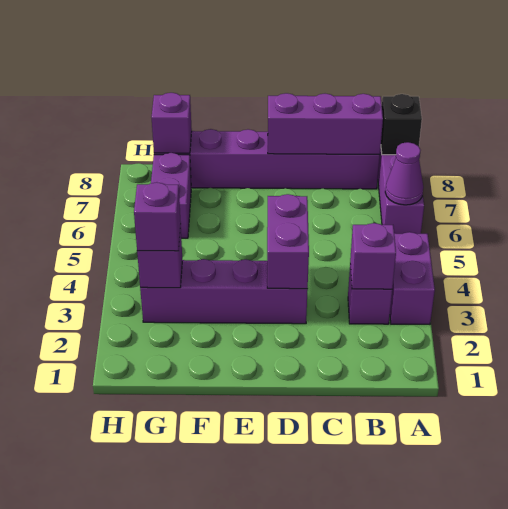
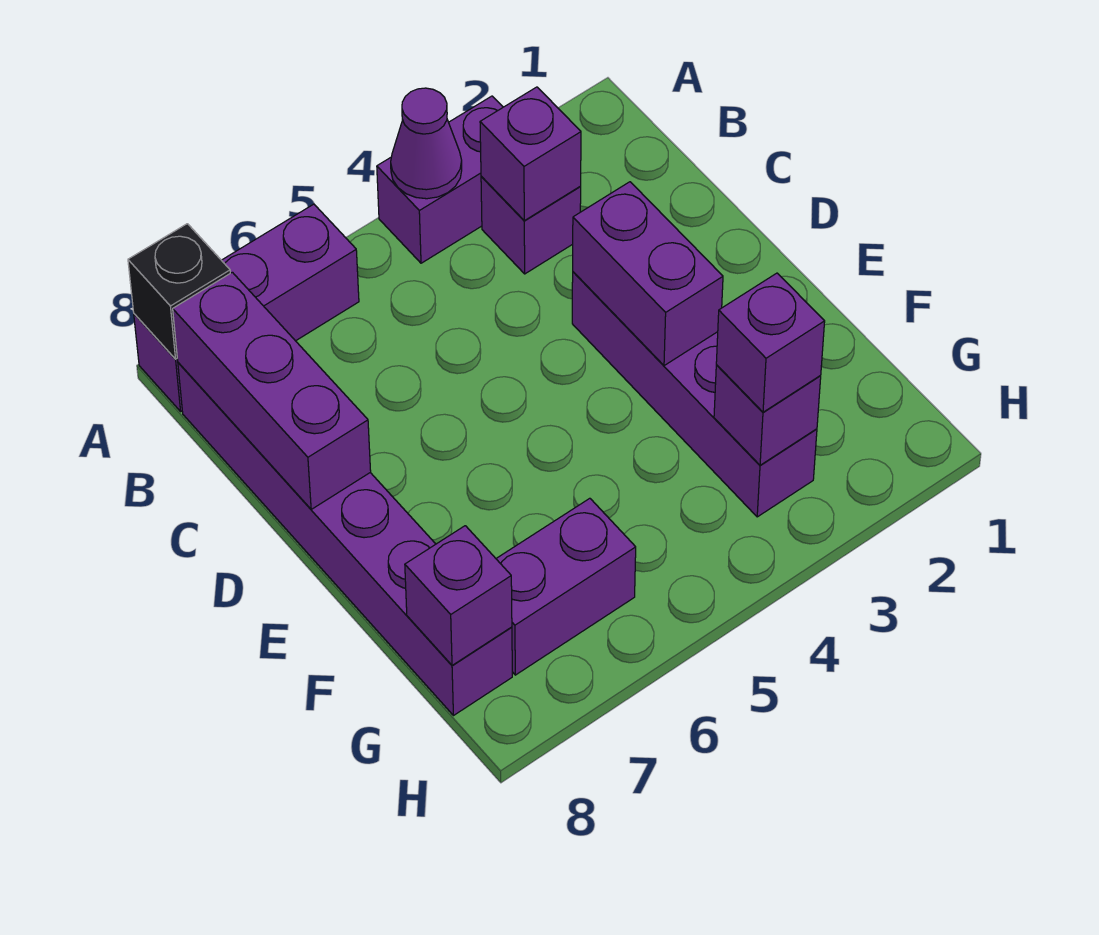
purple cone A6 level 2 -> purple cone A4 level 2
purple brick D3:D4 level 2 -> purple brick D3:E3 level 2

